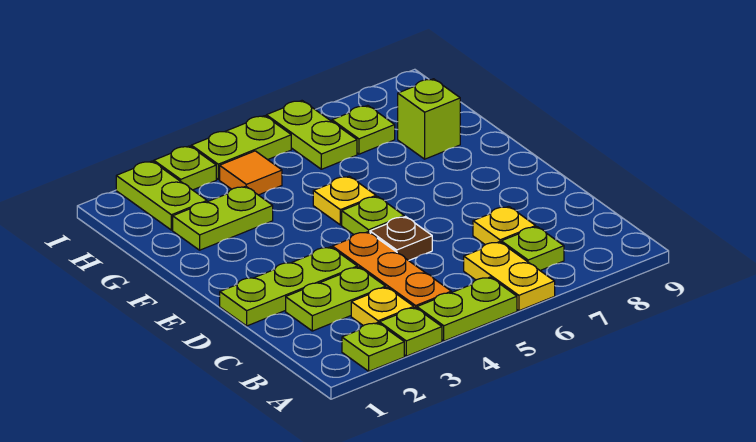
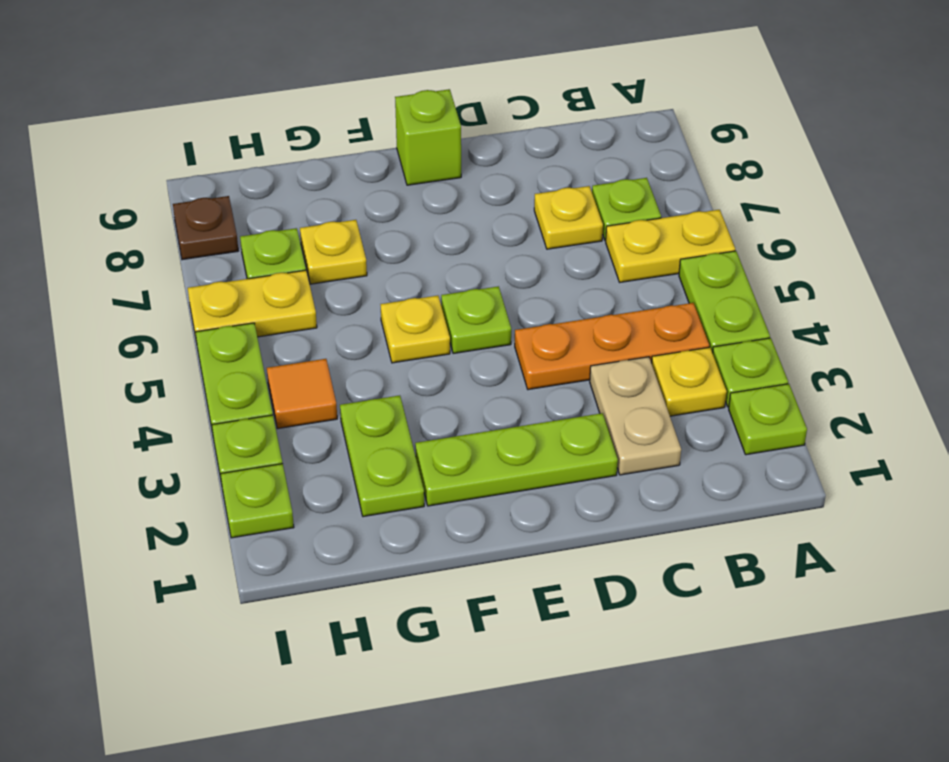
lime plate C2:C3 level 1 -> tan plate C2:C3 level 1
lime plate D1:D3 level 1 -> lime plate D2:F2 level 1
brown plate D5 level 1 -> brown plate I8 level 1
none -> yellow plate G7 level 1
lime brick G8 level 1 -> lime brick E9 level 1
lime plate H2:I2 level 1 -> lime plate I2 level 1
lime plate H6:I6 level 1 -> yellow plate H6:I6 level 1

